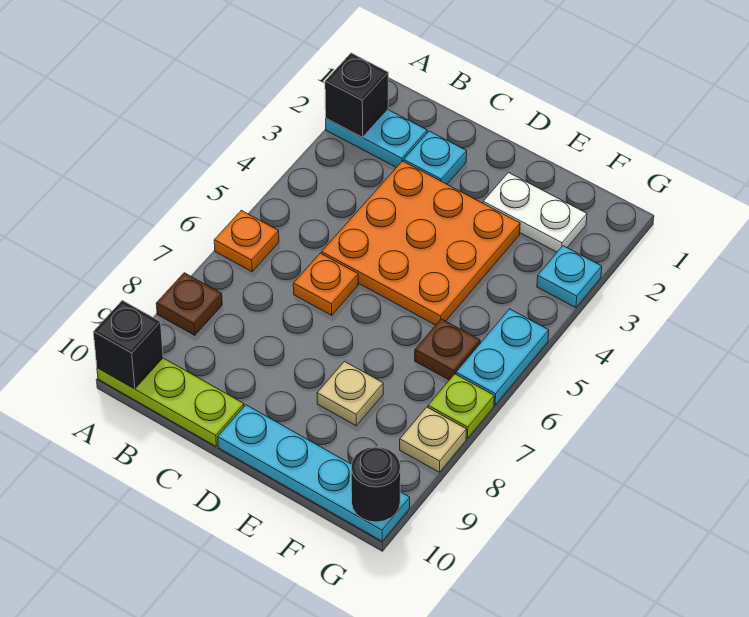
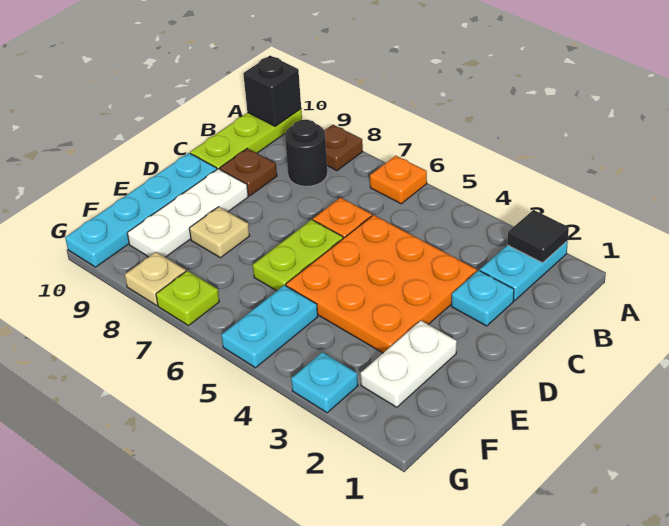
black brick A2 level 2 -> black tile A2 level 2
none -> lime plate D6:E6 level 1
none -> white plate D9:F9 level 1
brown plate F6 level 1 -> brown plate C9 level 1
cyan plate G5:G6 level 1 -> cyan plate F5:G5 level 1
black round brick G10 level 2 -> black round brick B8 level 1

